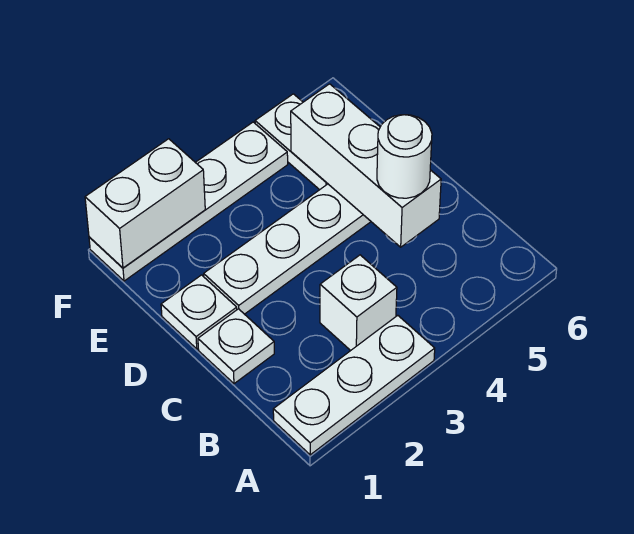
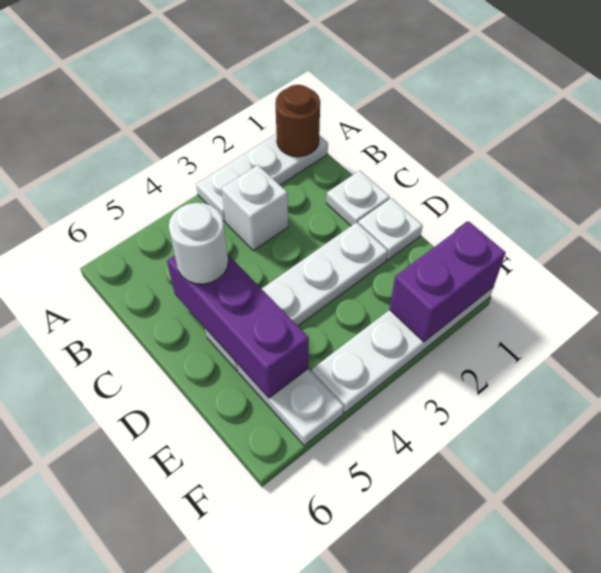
none -> brown round brick A1 level 2
white brick C5:E5 level 2 -> purple brick C5:E5 level 2
white brick F1:F2 level 2 -> purple brick F1:F2 level 2

